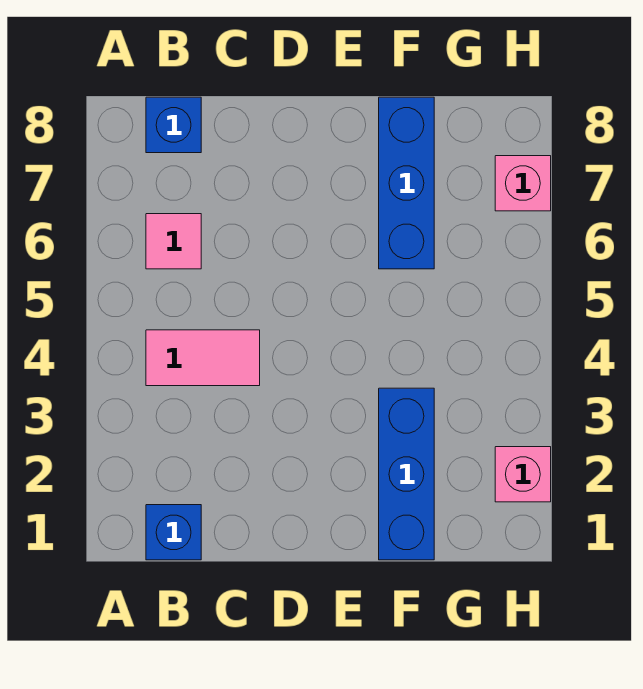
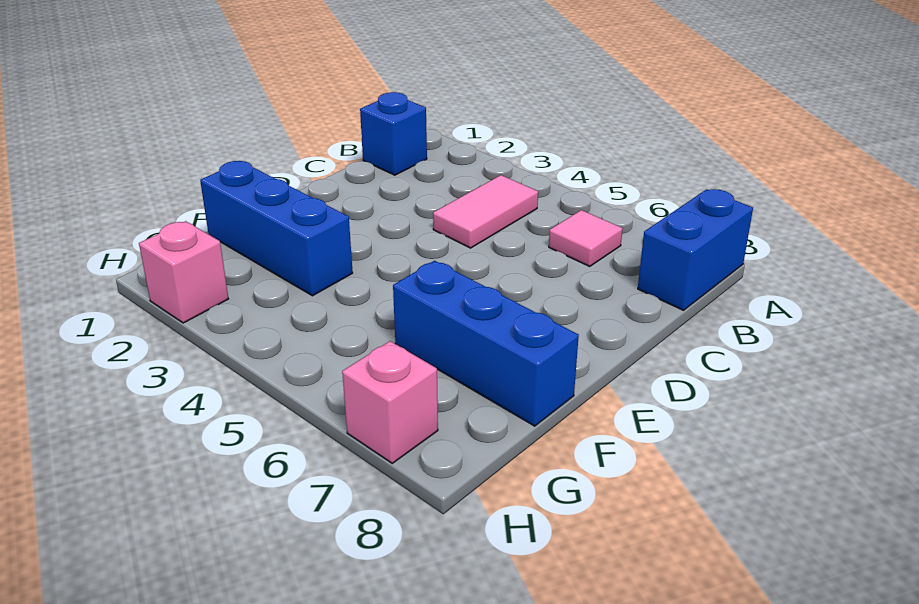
blue brick B8 level 1 -> blue brick A8:B8 level 1

